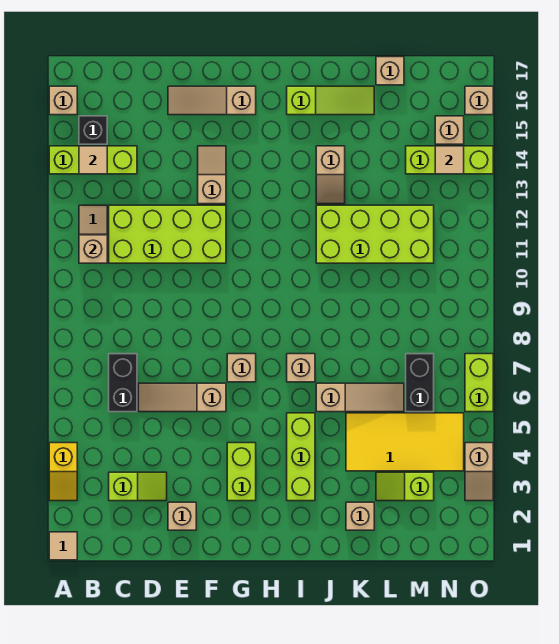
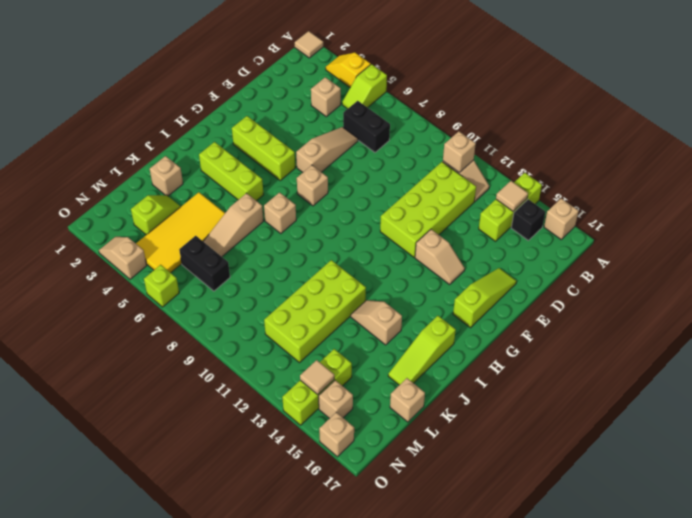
lime slope C3:D3 level 1 top C -> lime slope A5:B5 level 1 top A
tan brick E2 level 1 -> tan brick C4 level 1
tan slope E16:G16 level 1 top G -> lime slope E16:G16 level 1 top G
lime brick G3:G4 level 1 -> lime brick G3:G5 level 1
lime brick O6:O7 level 1 -> lime brick O6 level 1

